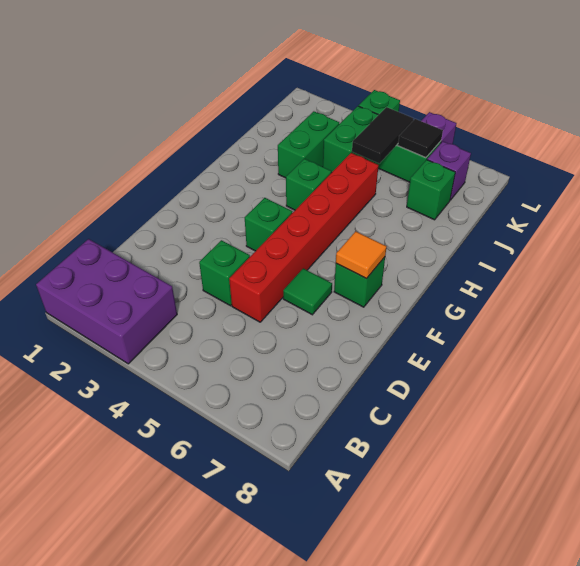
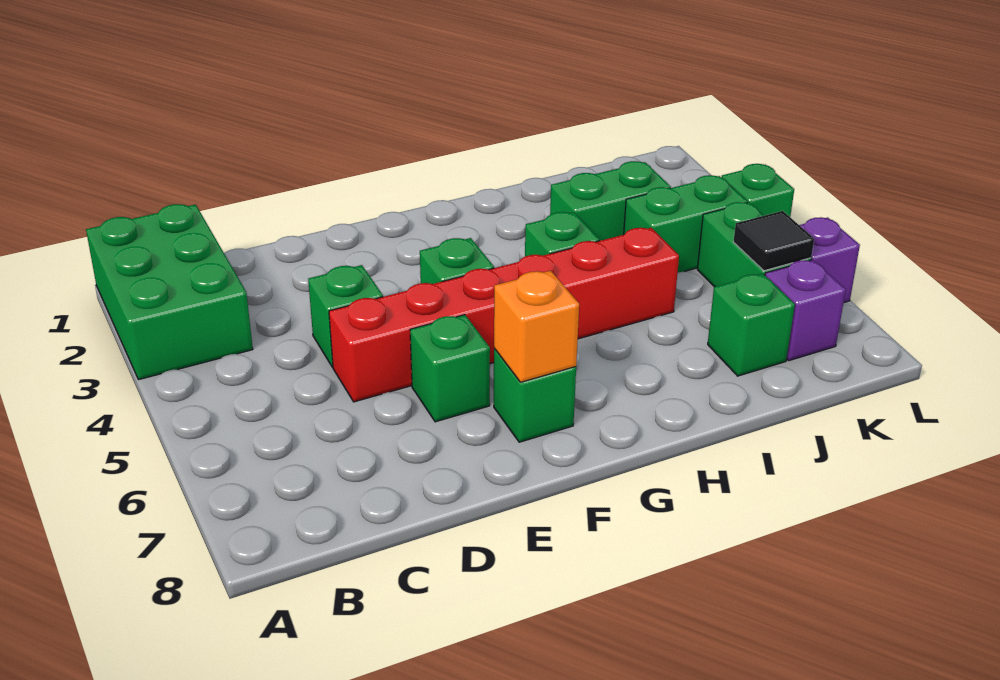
purple brick A1:B3 level 1 -> green brick A1:B3 level 1
green tile E6 level 1 -> green brick E6 level 1
orange tile F7 level 2 -> orange brick F7 level 2
black tile J5:K5 level 2 -> none

